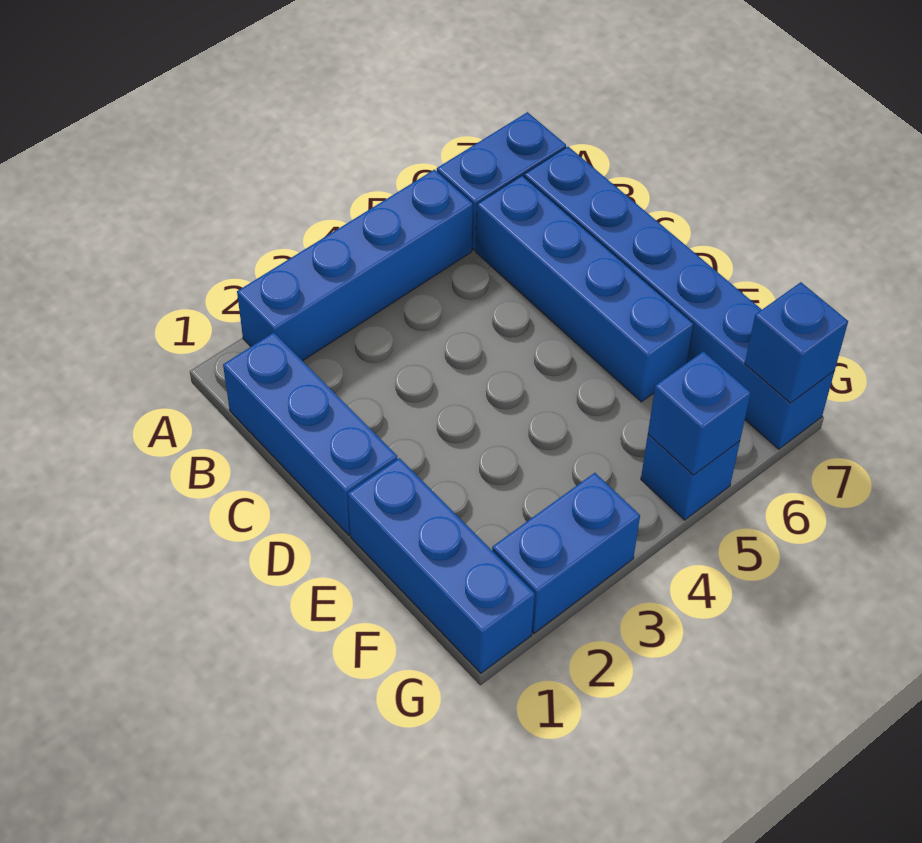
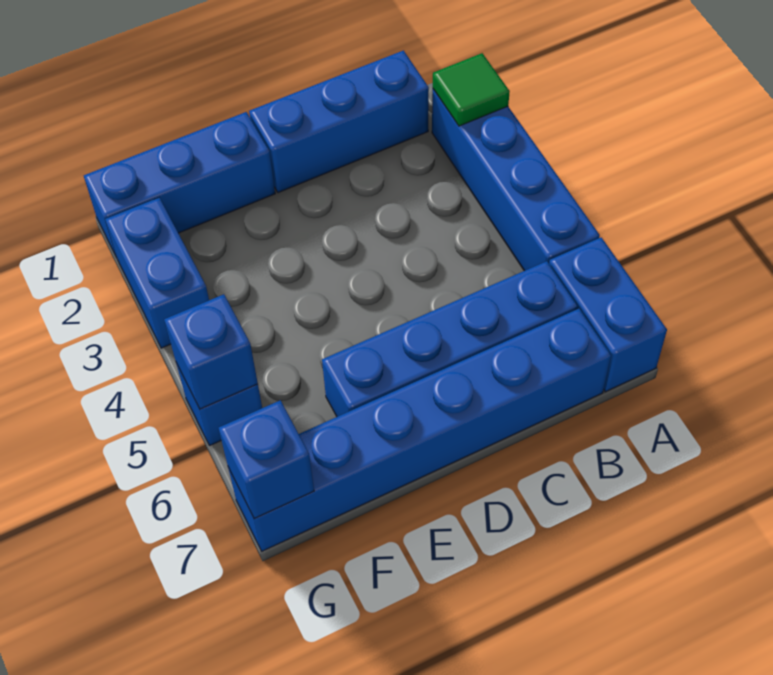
none -> green tile A2 level 2

